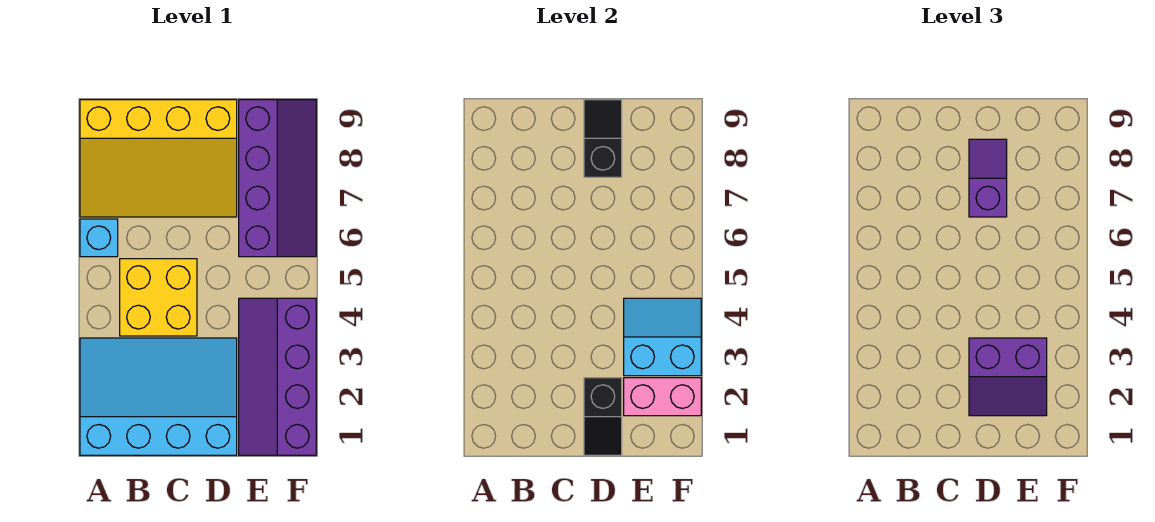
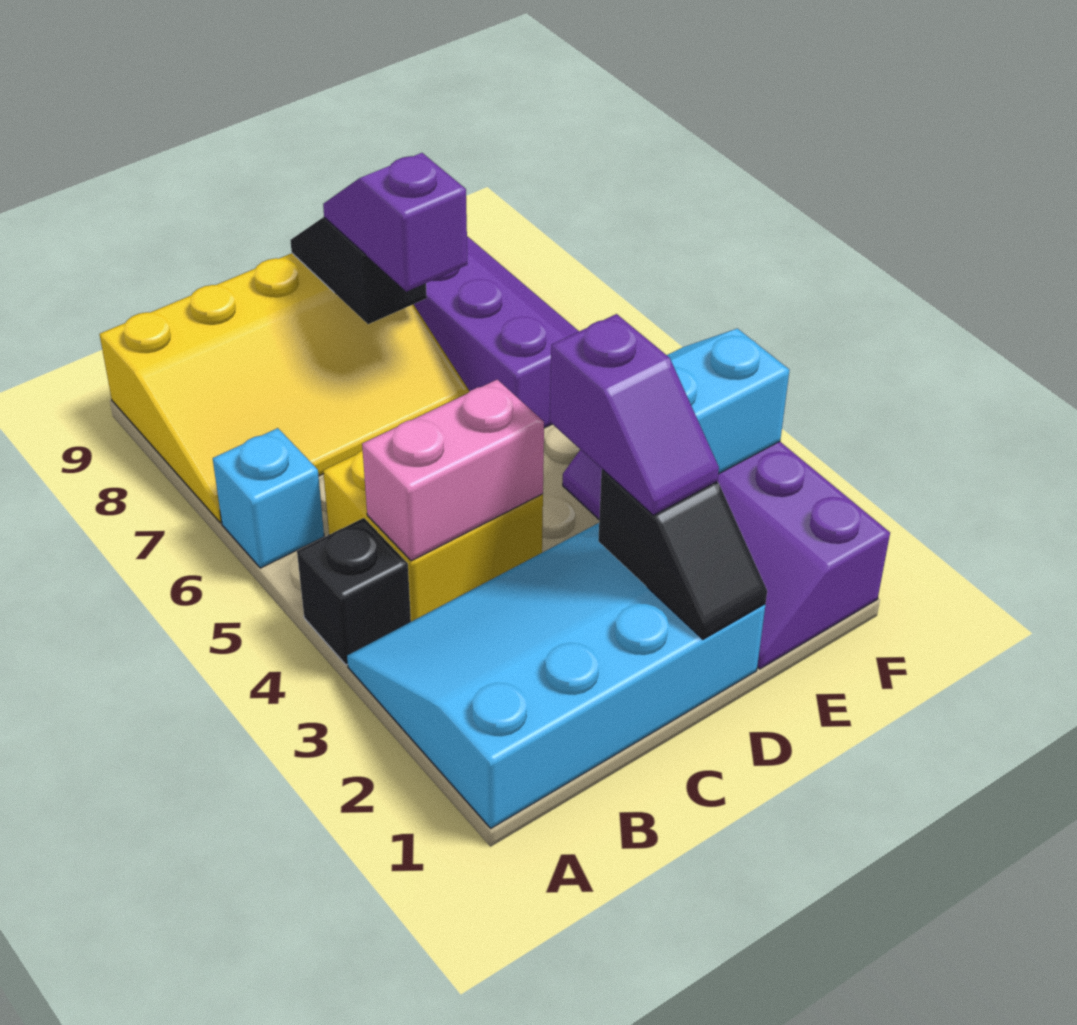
none -> black brick A4 level 1
purple slope D2:E3 level 3 top 3 -> purple slope D2:D3 level 3 top 3
pink brick E2:F2 level 2 -> pink brick B4:C4 level 2

